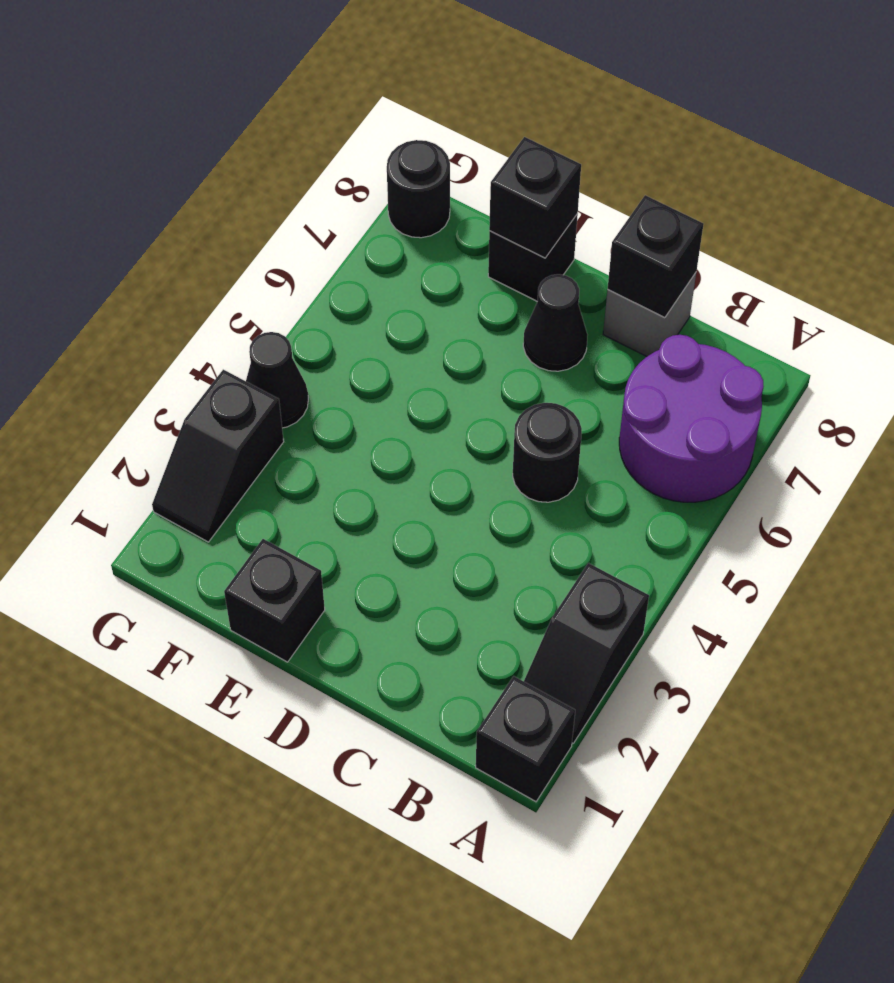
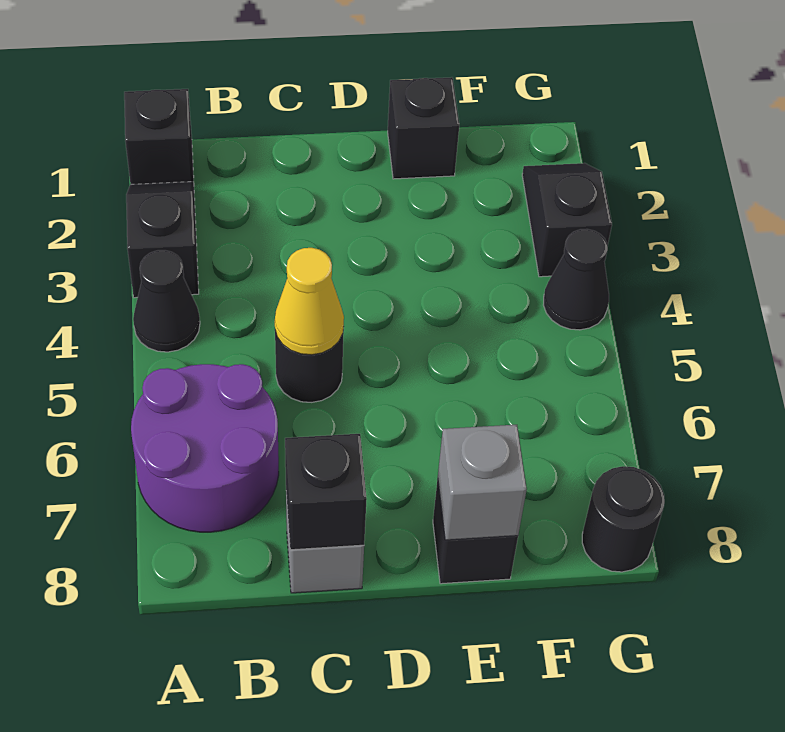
none -> yellow cone C5 level 2
black cone D7 level 1 -> black cone A4 level 1
black brick E8 level 2 -> grey brick E8 level 2

